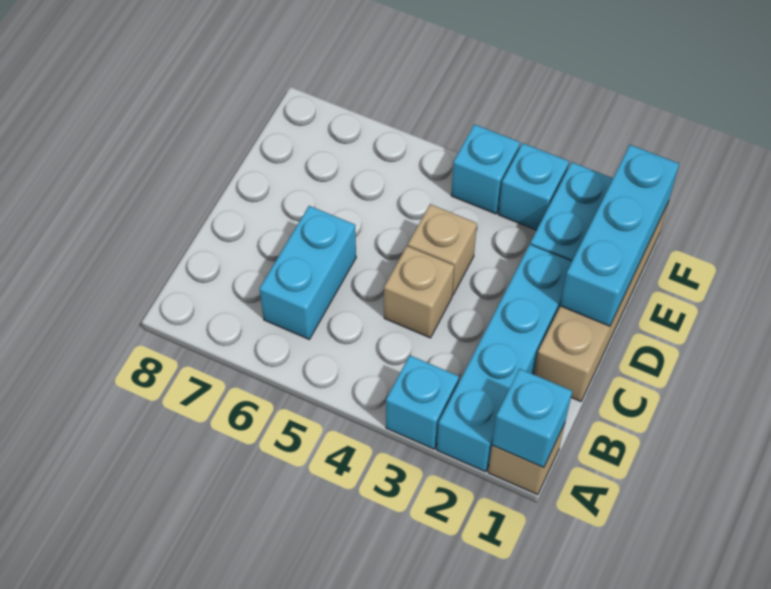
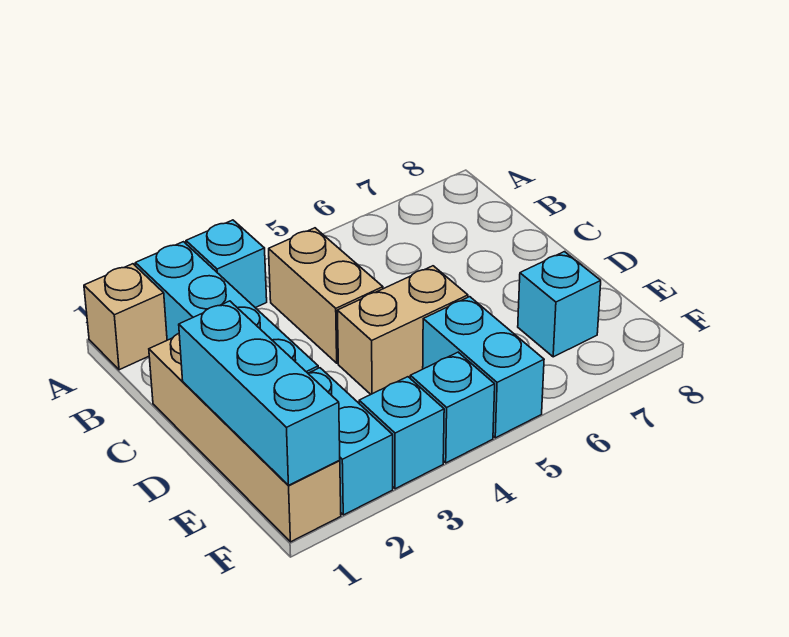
cyan brick A1 level 2 -> cyan brick E7 level 1
cyan brick B6:C6 level 1 -> cyan brick E5:F5 level 1
tan brick C4 level 1 -> tan brick B4:C4 level 1
tan brick D4 level 1 -> tan brick D4:D5 level 1

